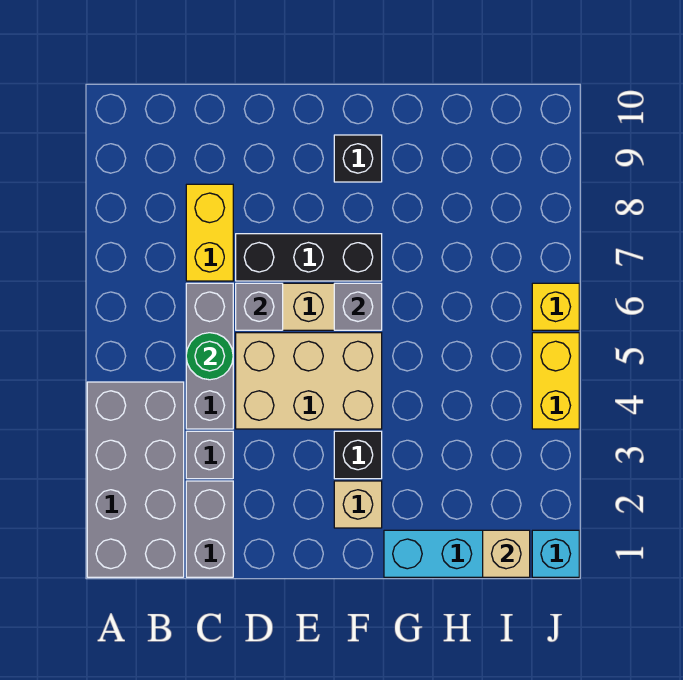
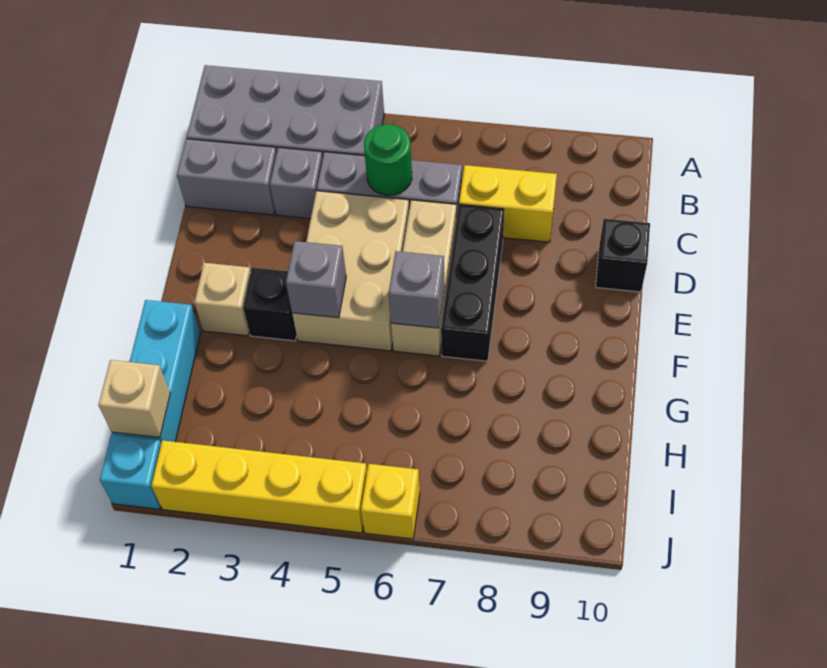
grey brick D6 level 2 -> grey brick F4 level 2
black brick F9 level 1 -> black brick D10 level 1
yellow brick J4:J5 level 1 -> yellow brick J2:J5 level 1

